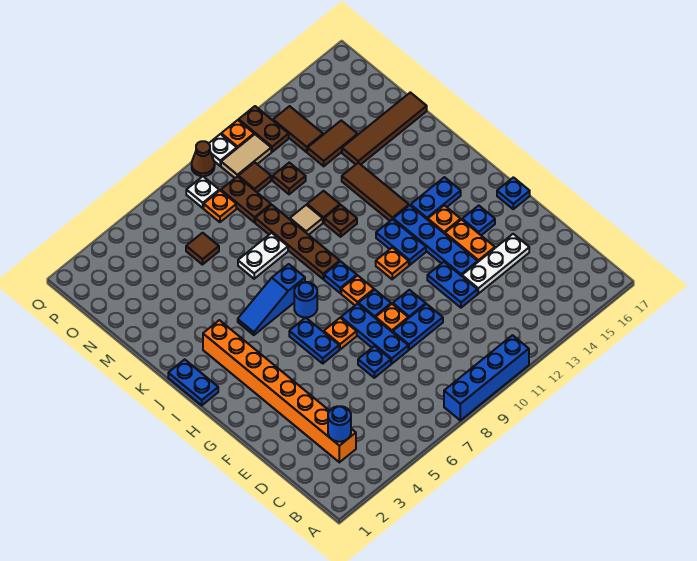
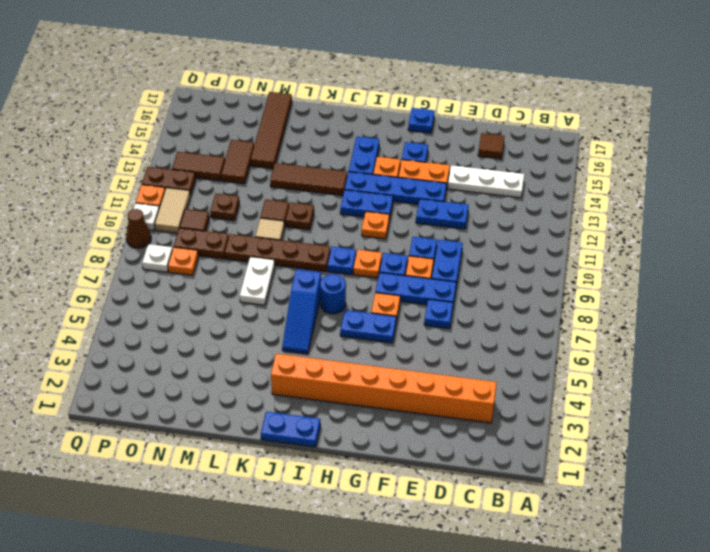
blue brick A8:A11 level 1 -> none
blue round brick C3 level 2 -> none
white plate E13:E15 level 1 -> white plate C14:E14 level 1
brown tile N6 level 1 -> brown tile D16 level 1

